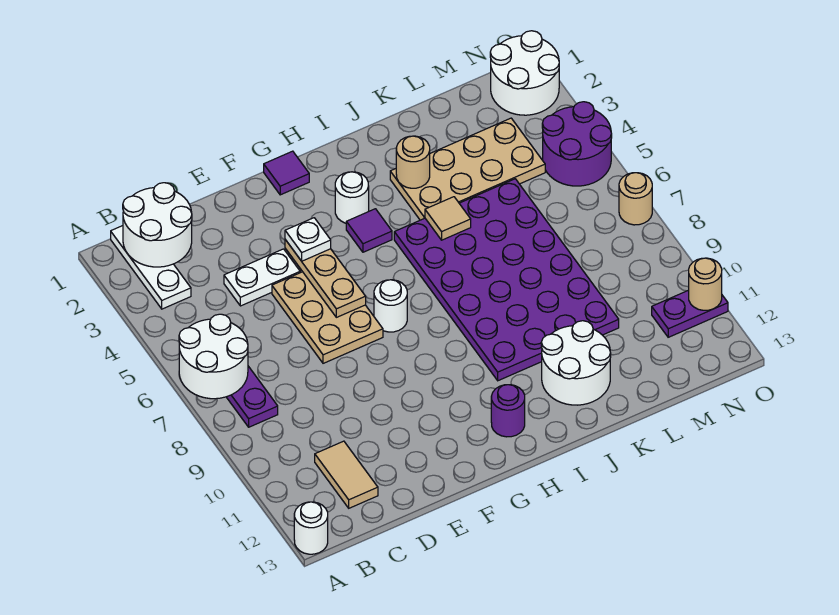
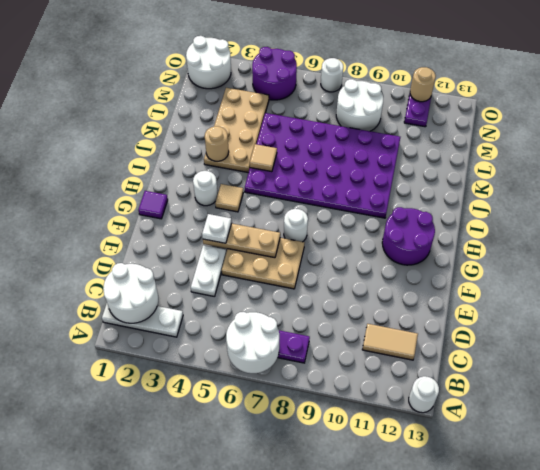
purple tile H4 level 1 -> tan tile H4 level 1
purple round brick H12 level 1 -> purple round brick G11:H12 level 1
white round brick J11:K12 level 1 -> white round brick M8:N9 level 1
tan round brick O7 level 1 -> white round brick O7 level 1

